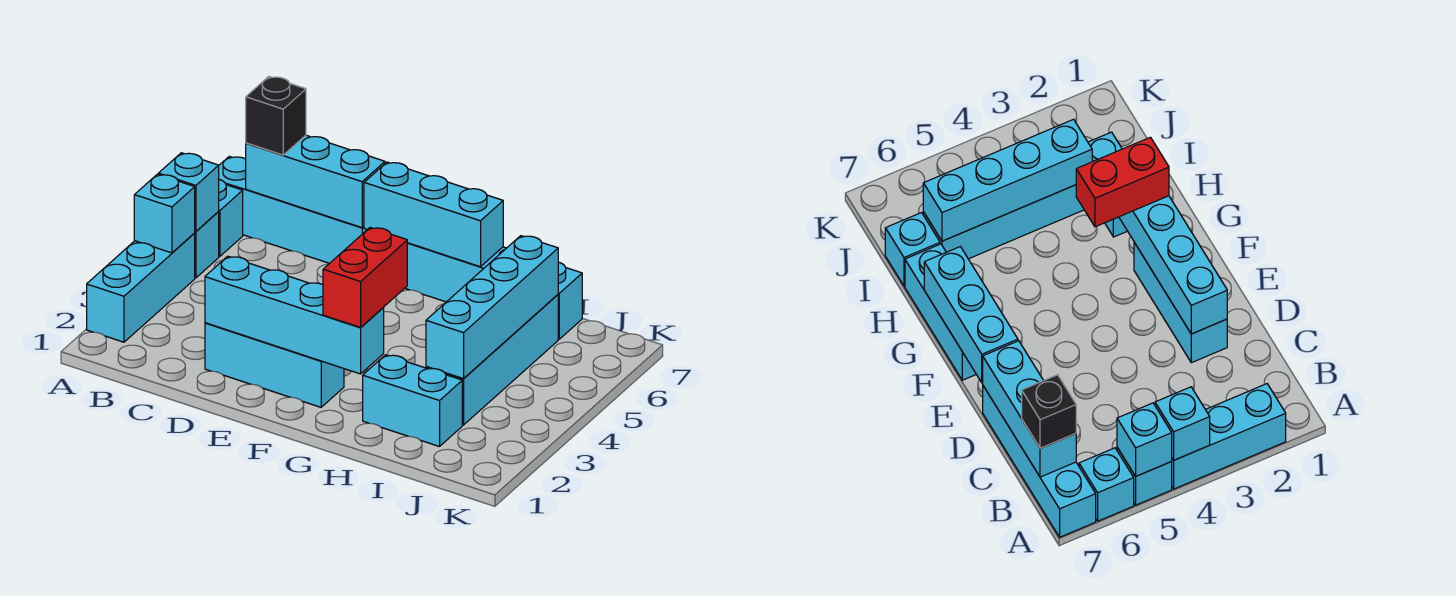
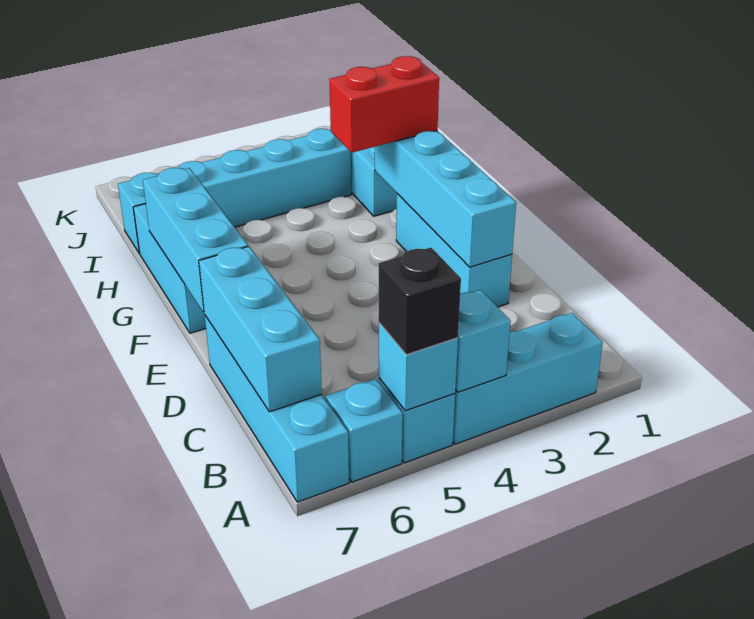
black brick B7 level 3 -> black brick A5 level 3
cyan brick I3:I6 level 2 -> none

